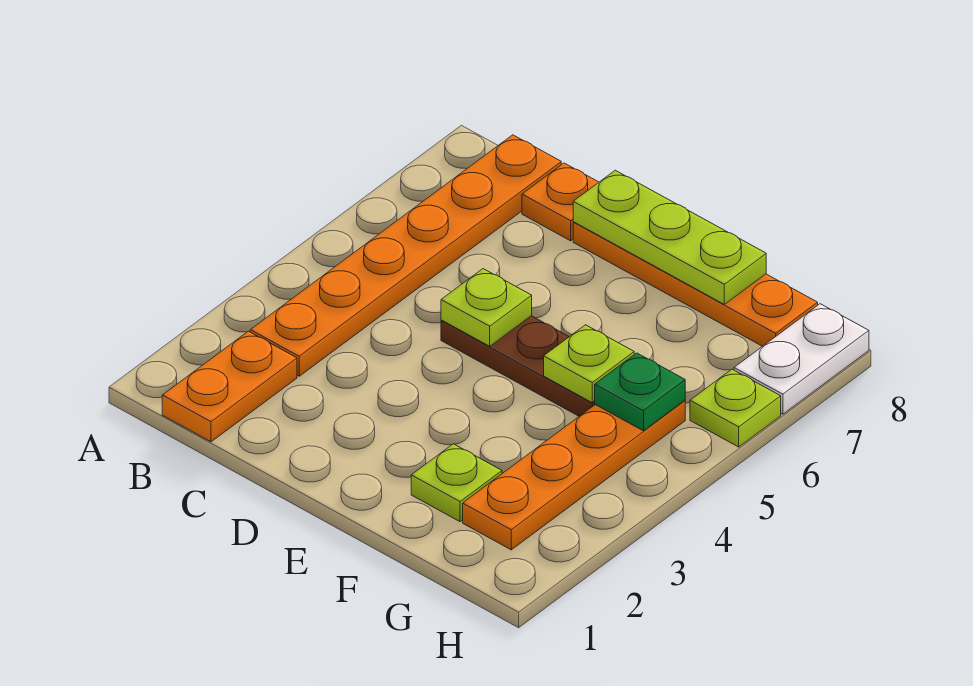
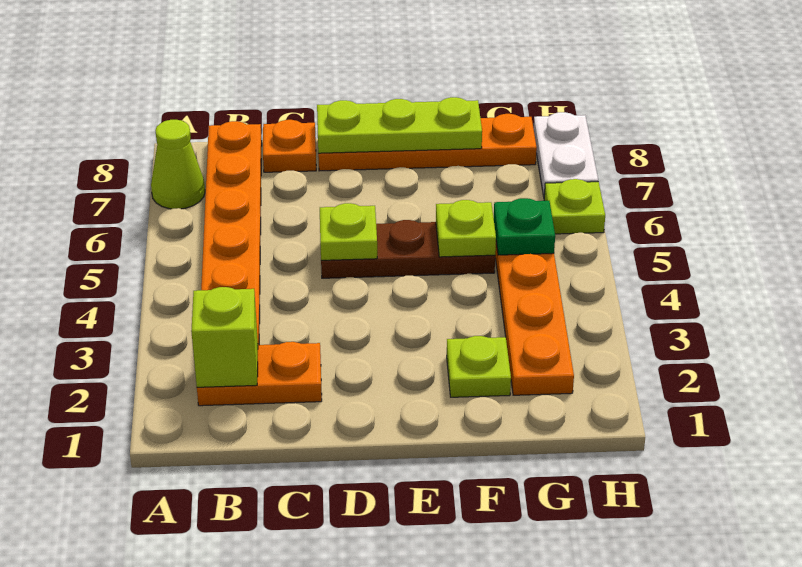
none -> lime cone A7 level 1
orange plate B1:B2 level 1 -> orange plate B2:C2 level 1
none -> lime brick B2 level 2

